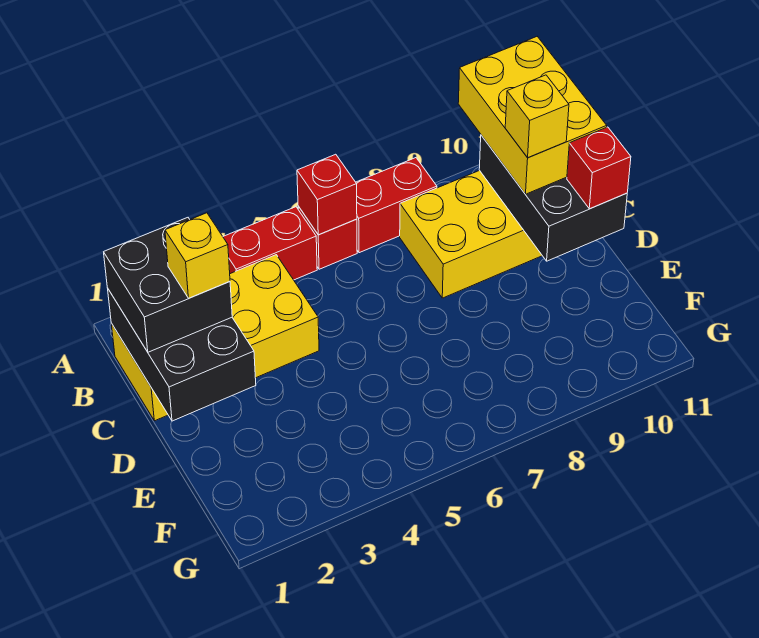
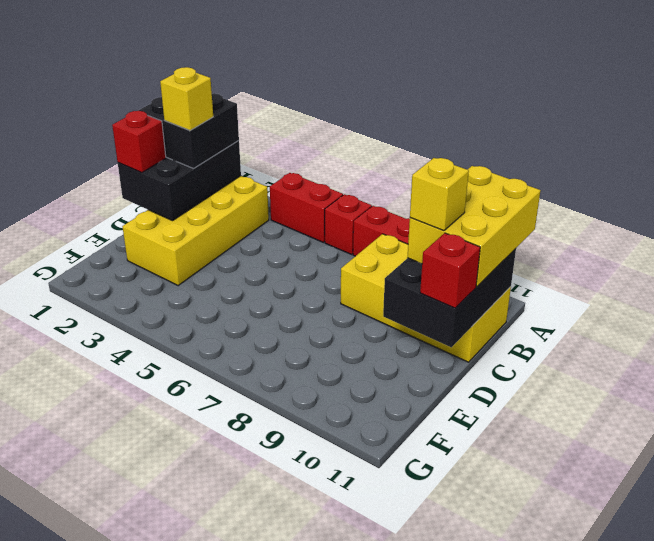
red brick A6 level 2 -> red brick D1 level 3
yellow brick B1:C4 level 1 -> yellow brick B2:E3 level 1

